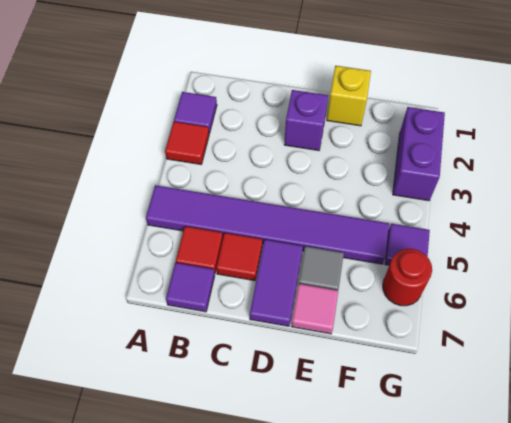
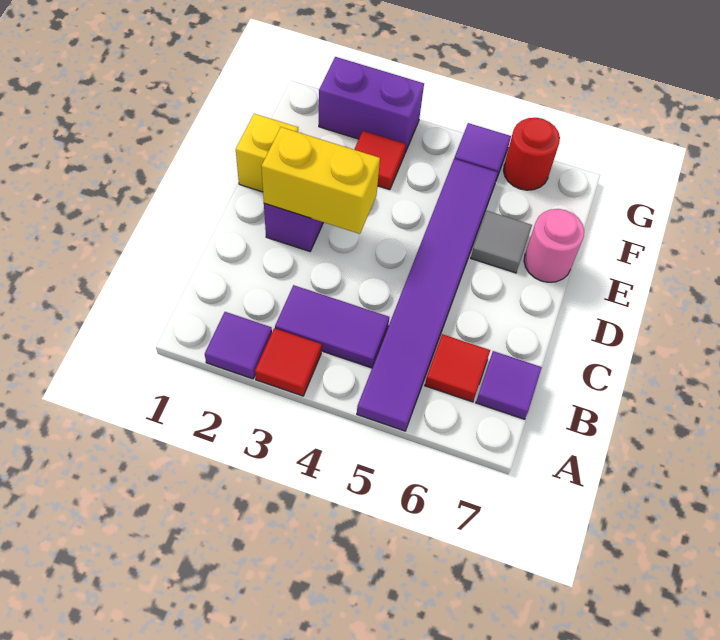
red tile C6 level 1 -> red tile F3 level 1
none -> yellow brick D2:D3 level 2
purple tile D6:D7 level 1 -> purple tile B3:B4 level 1
pink tile E7 level 1 -> pink round brick E7 level 1

